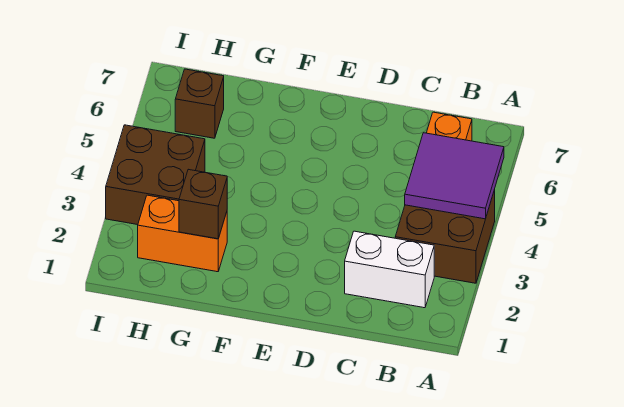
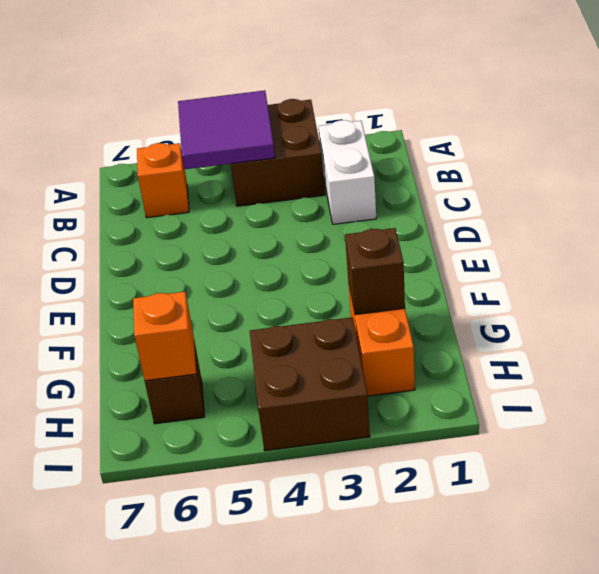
none -> orange brick H6 level 2

